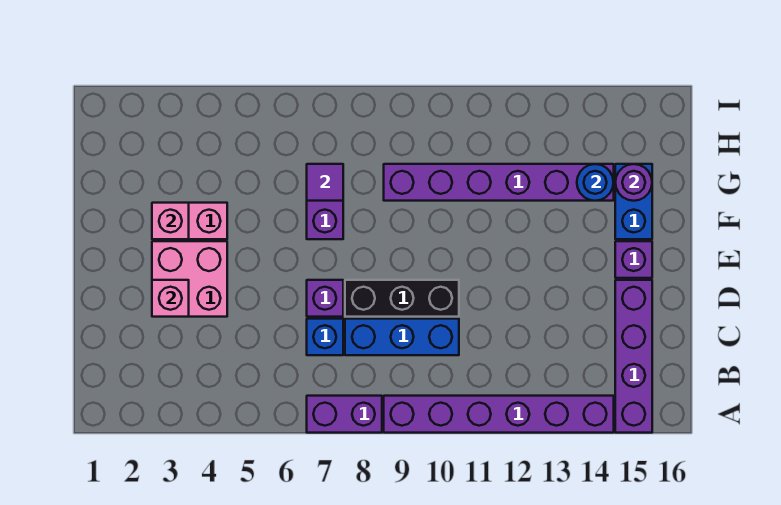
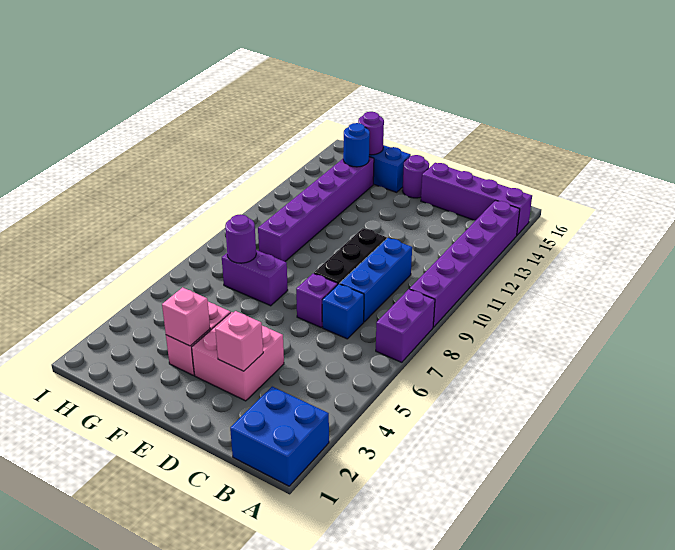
none -> blue brick A1:B2 level 1
purple brick E15 level 1 -> purple round brick E15 level 1
purple tile G7 level 2 -> purple round brick G7 level 2

